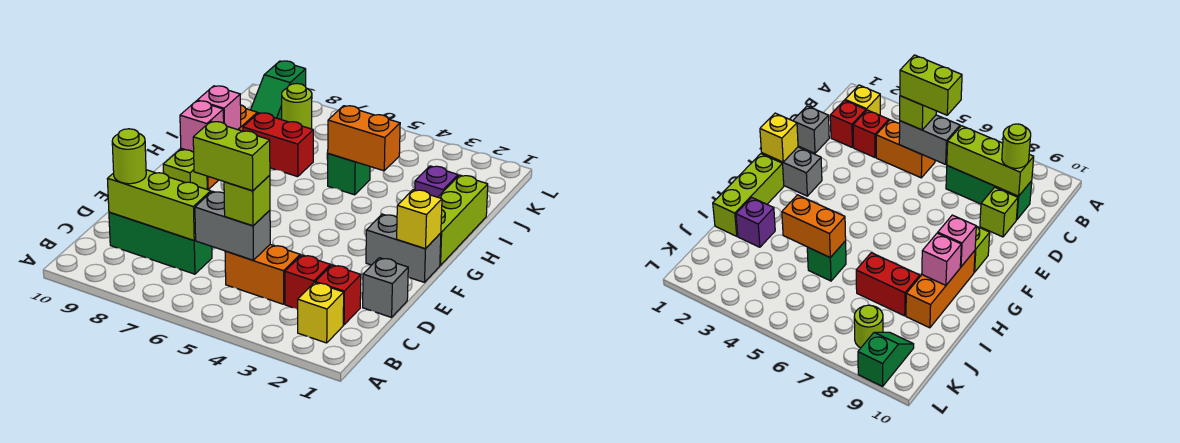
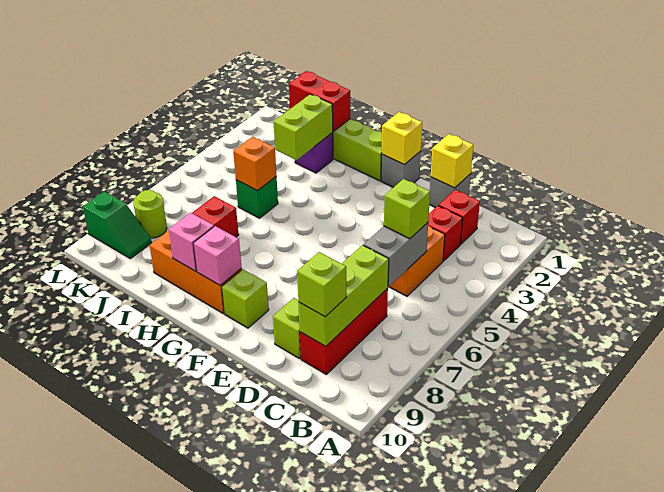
yellow brick B2 level 1 -> yellow brick D1 level 2
lime brick C5:C6 level 4 -> lime brick I2:I3 level 2
green brick C7:C9 level 1 -> red brick C7:C9 level 1
lime round brick C9 level 3 -> lime brick C9 level 3
grey brick F1:F2 level 1 -> grey brick F1 level 1
none -> red brick I1:J1 level 2
orange brick I4:I5 level 2 -> orange brick I5 level 2

